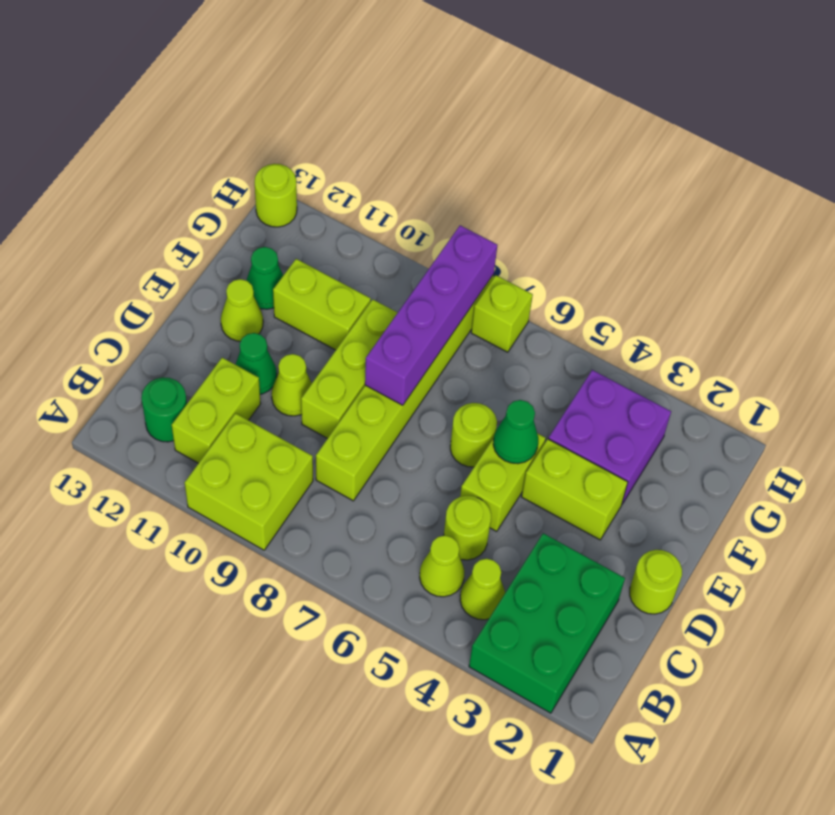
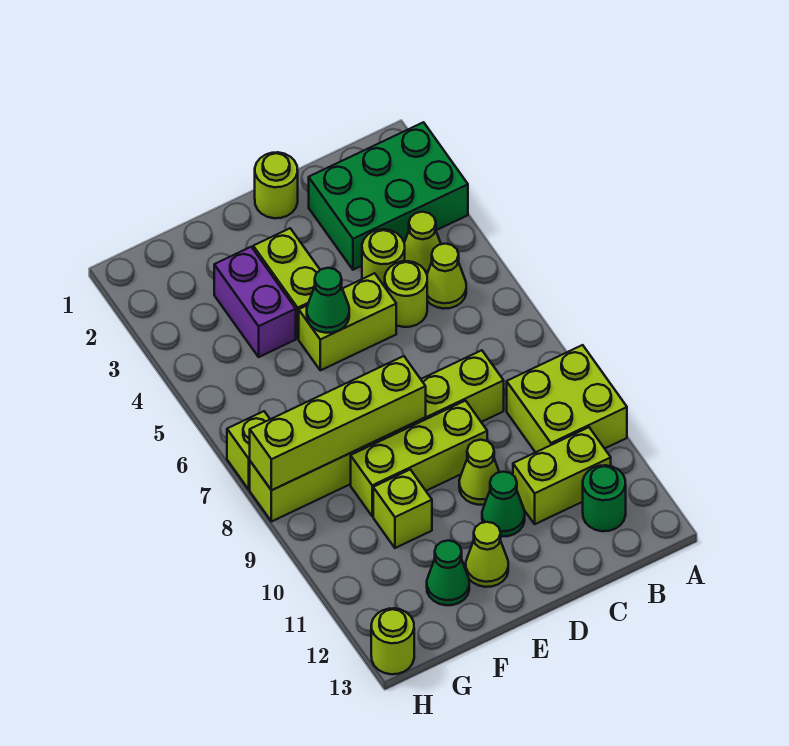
lime round brick E6 level 1 -> lime round brick C4 level 1
purple brick E8:H8 level 2 -> lime brick E8:H8 level 2
purple brick F3:G4 level 1 -> purple brick F3:F4 level 1
lime brick F10:F11 level 1 -> lime brick F10 level 1

